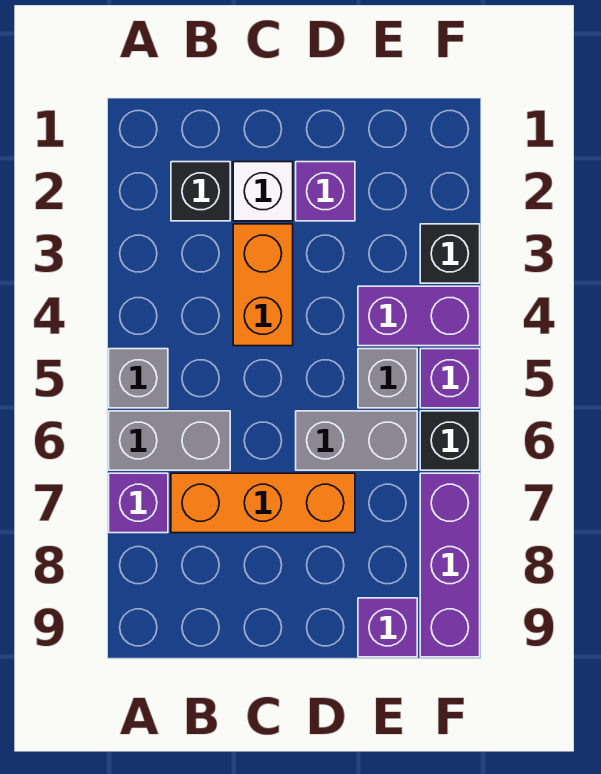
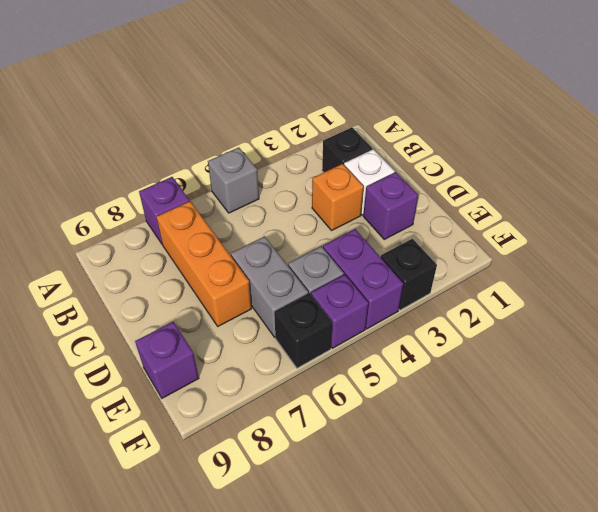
grey brick A6:B6 level 1 -> none
orange brick C3:C4 level 1 -> orange brick C3 level 1
purple brick F7:F9 level 1 -> none

